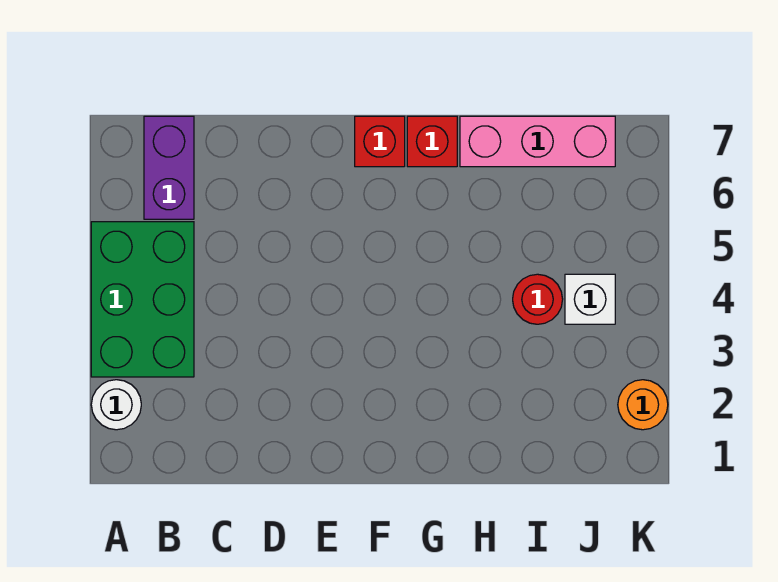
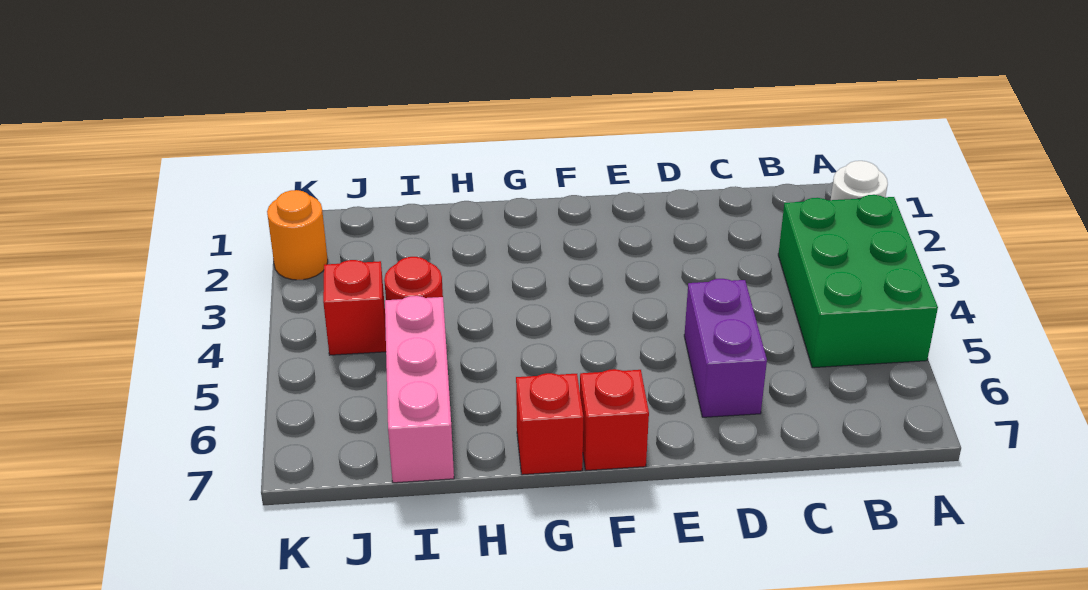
purple brick B6:B7 level 1 -> purple brick D5:D6 level 1
pink brick H7:J7 level 1 -> pink brick I5:I7 level 1
white brick J4 level 1 -> red brick J4 level 1

